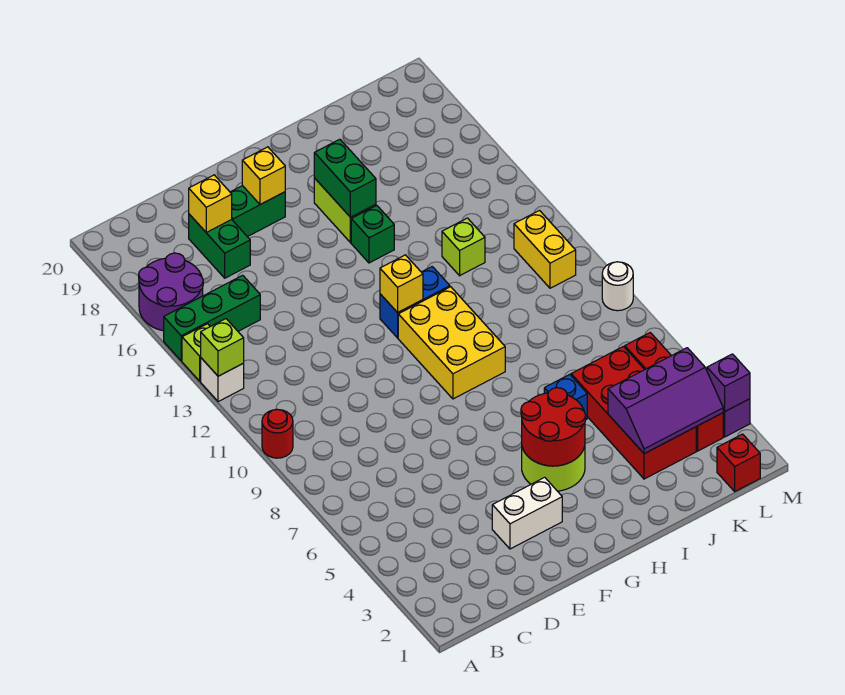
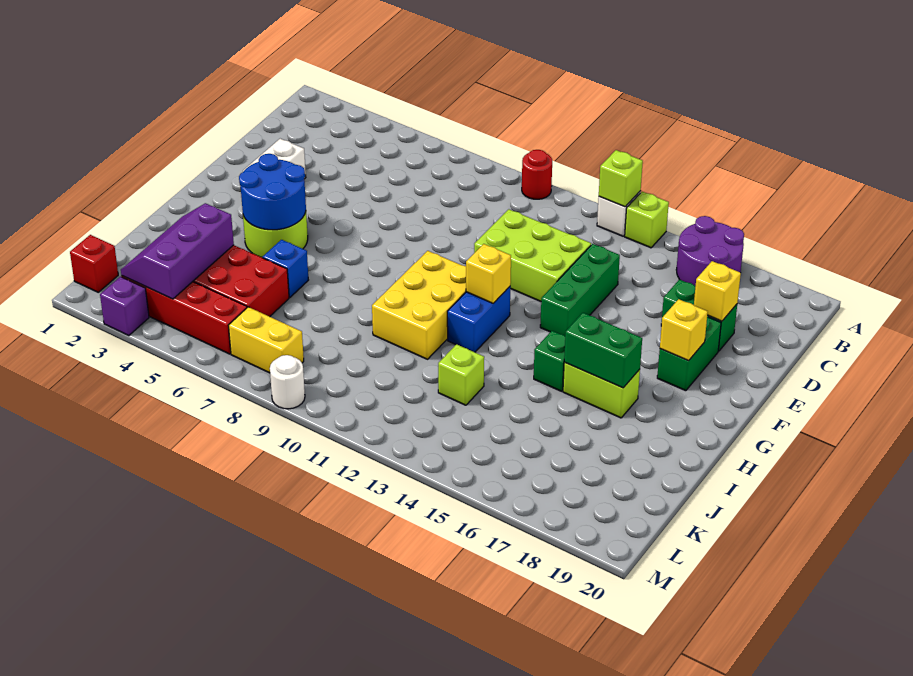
green brick A15:C15 level 1 -> green brick D14:F14 level 1
none -> lime brick D11:E13 level 1
red round brick G4:H5 level 2 -> blue round brick G4:H5 level 2
yellow brick G9:H11 level 1 -> yellow brick G10:I11 level 1
yellow brick L11:L12 level 1 -> yellow brick L7:L8 level 1
purple brick M3 level 2 -> none

